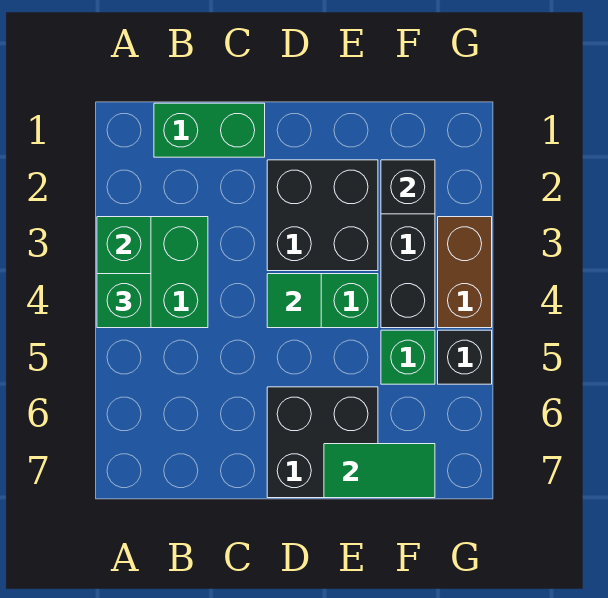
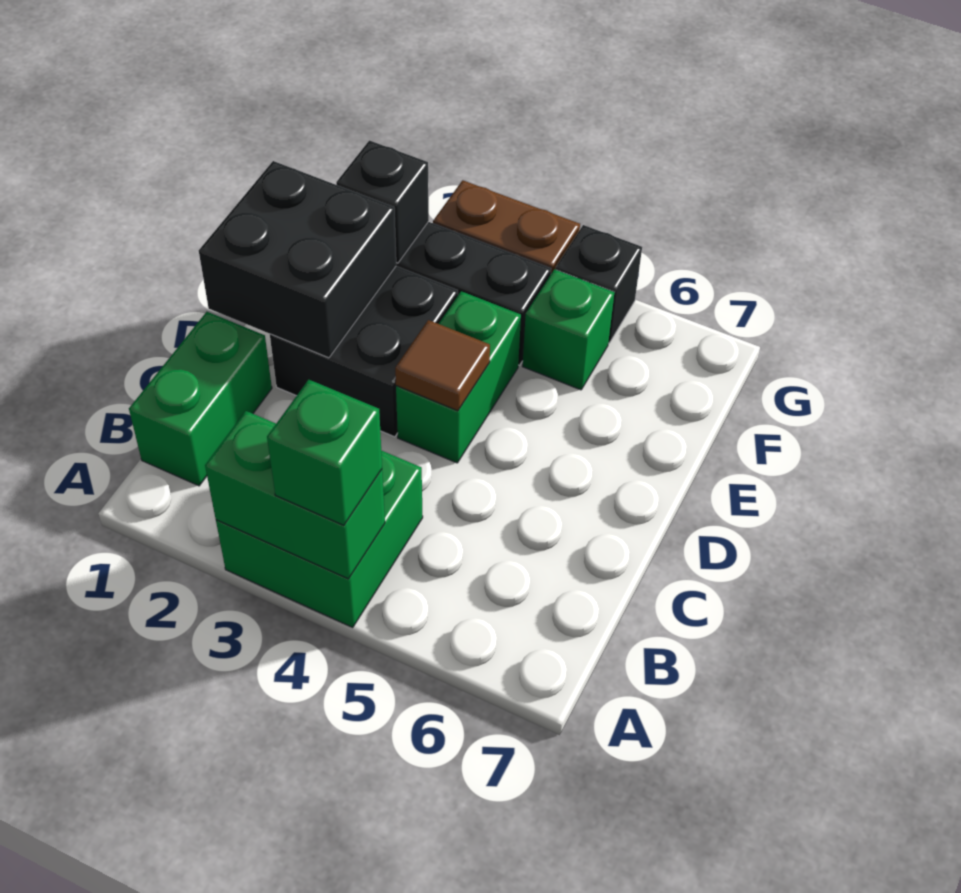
green tile D4 level 2 -> brown tile D4 level 2
black brick D6:E7 level 1 -> black brick D1:E2 level 2
green tile E7:F7 level 2 -> none

